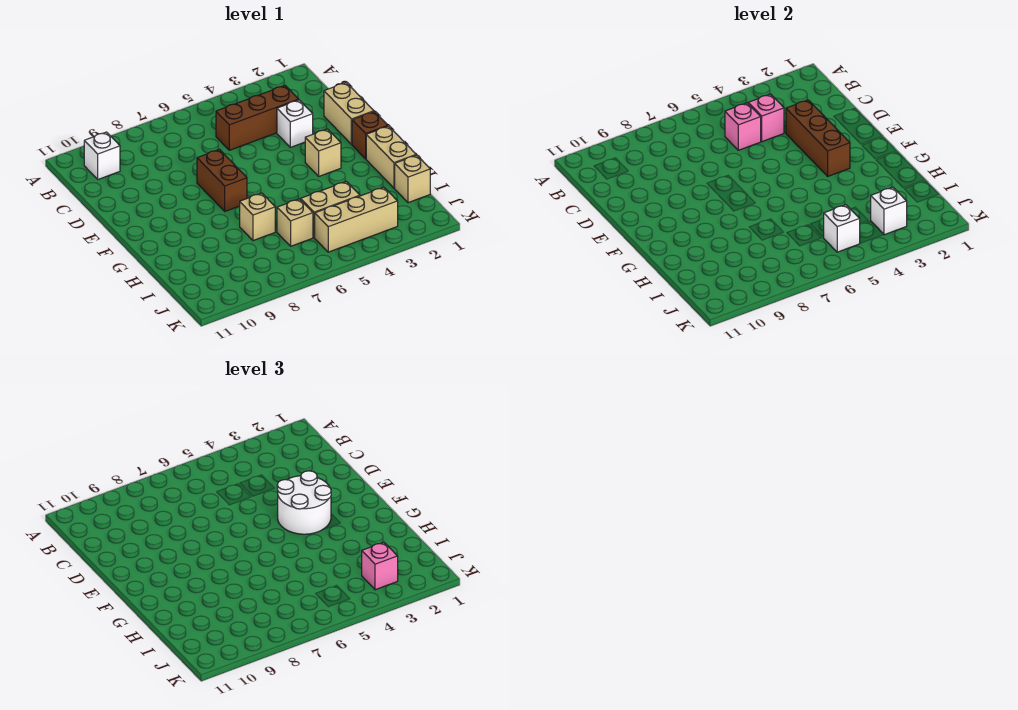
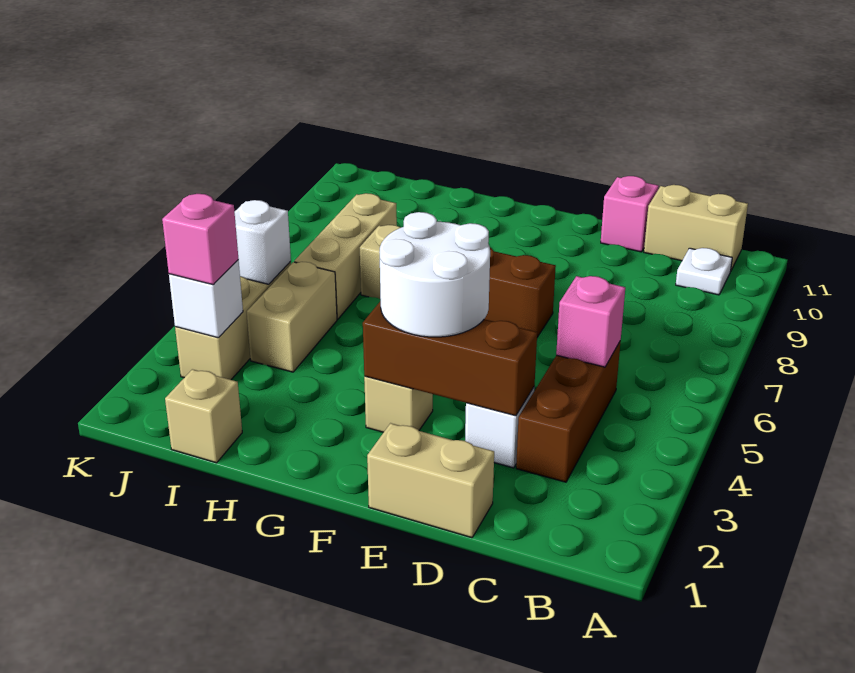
white brick B10 level 1 -> white plate B10 level 1
pink brick C4 level 2 -> pink brick D11 level 1
brown brick F1 level 1 -> none
tan brick G1:H1 level 1 -> tan brick B11:C11 level 1
tan brick I6 level 1 -> tan brick I6:I8 level 1

